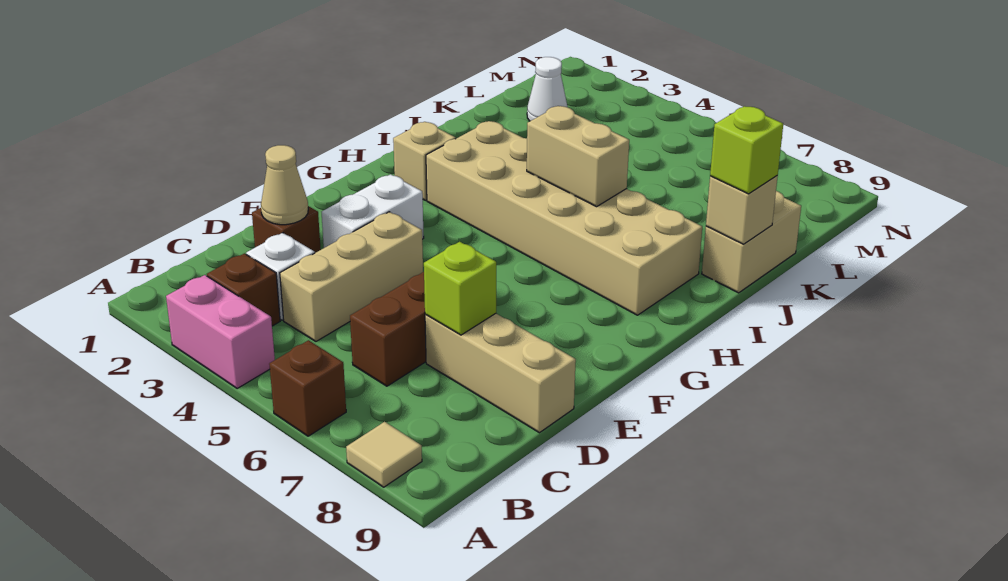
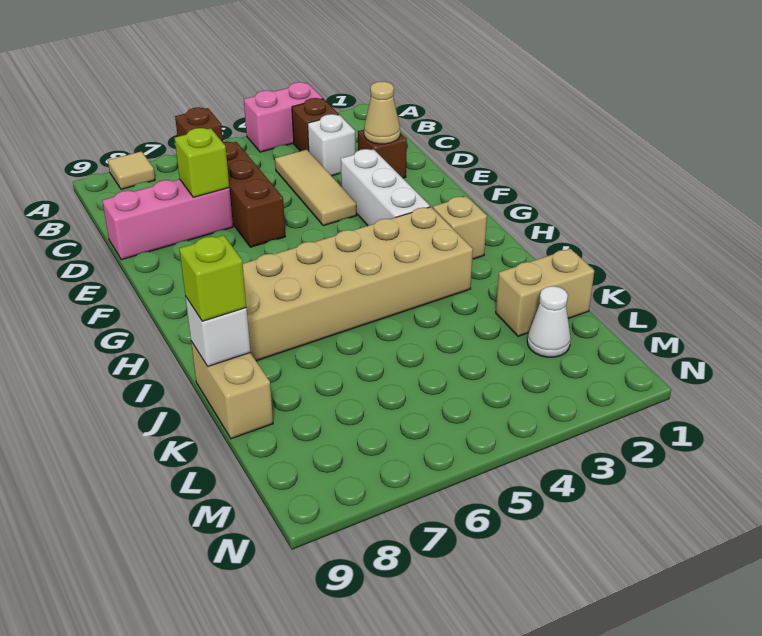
tan brick C4:E4 level 1 -> tan tile C4:E4 level 1
tan brick D7:D9 level 1 -> pink brick D7:D9 level 1
white brick E3:F3 level 1 -> white brick E3:G3 level 1
tan brick I5:I6 level 2 -> tan brick K1:K2 level 1
tan brick J9 level 2 -> white brick J9 level 2

